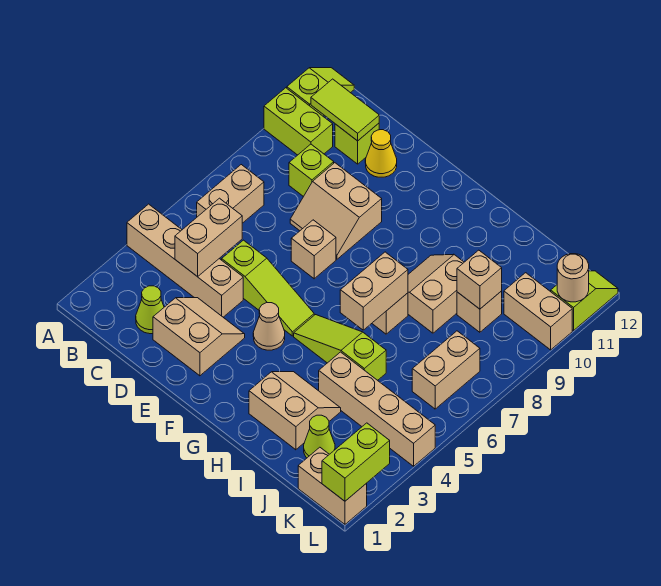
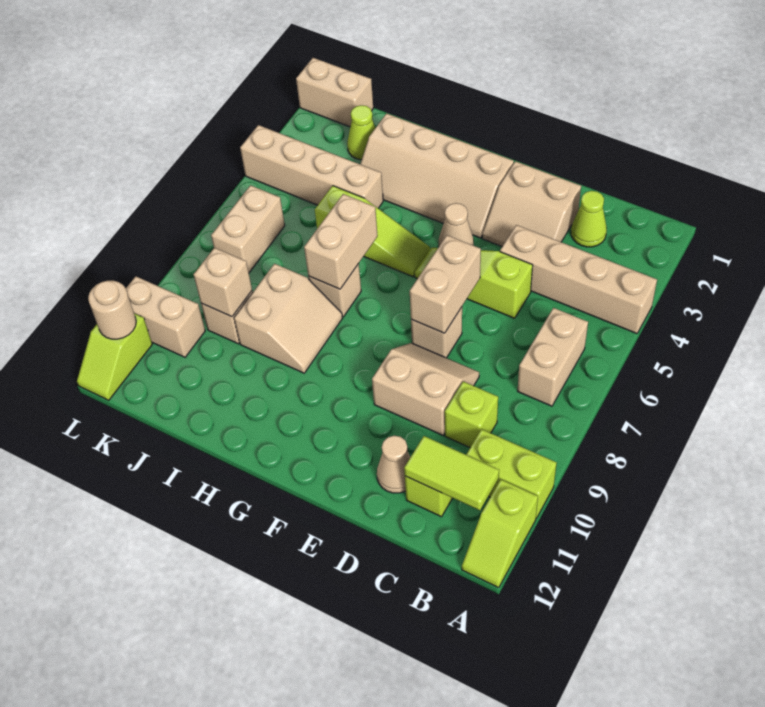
tan brick C4:C5 level 2 -> tan brick E6:E7 level 2
yellow cone D11 level 1 -> tan cone D11 level 1
tan slope H2:I3 level 1 top 2 -> tan slope F2:I3 level 1 top 2
lime brick L1:L2 level 2 -> none

